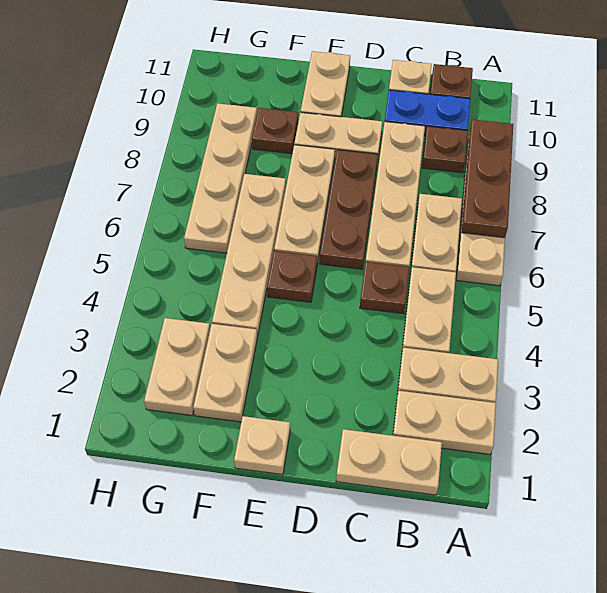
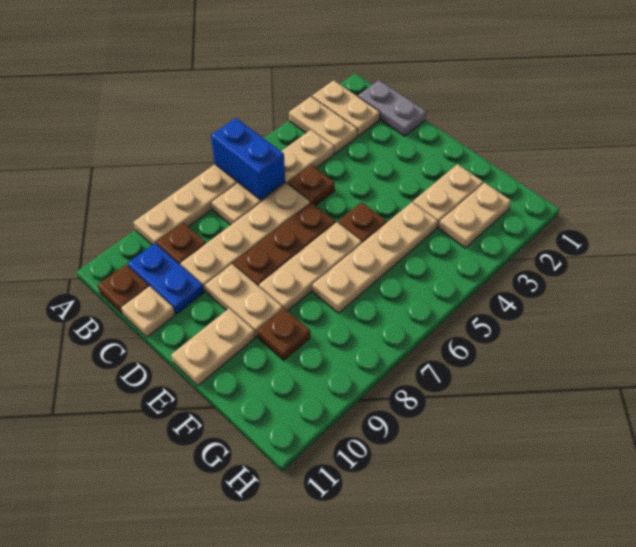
none -> blue brick A6:B6 level 2
brown plate A7:A9 level 2 -> none
tan plate B1:C1 level 1 -> grey plate B1:C1 level 1
tan plate E1 level 1 -> none
tan plate G6:G9 level 1 -> none

